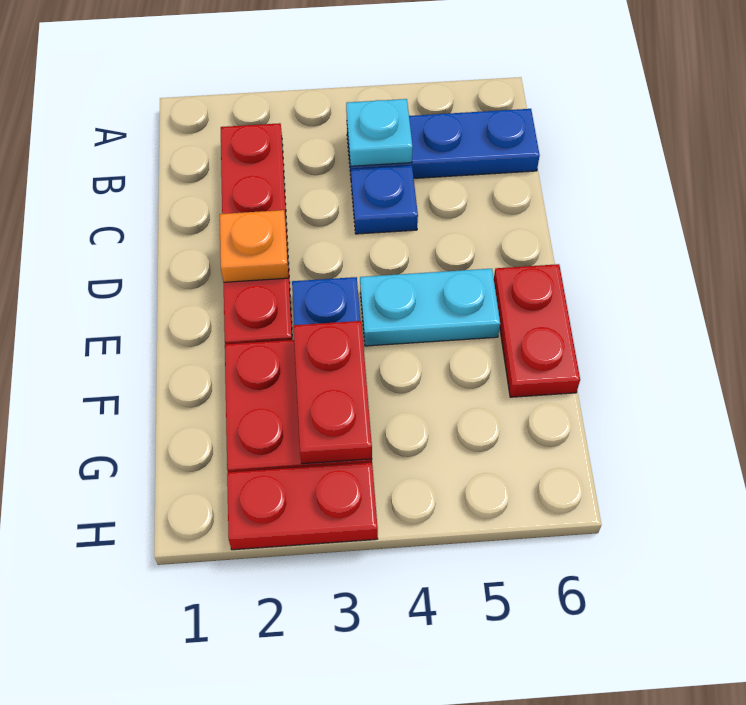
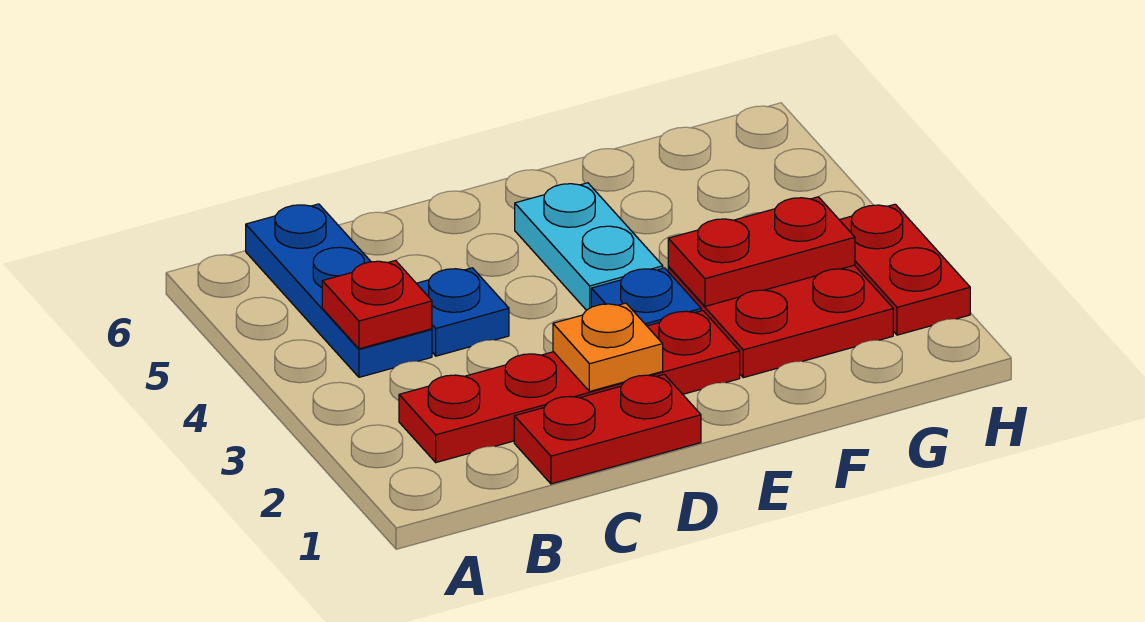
cyan plate B4 level 2 -> red plate B4 level 2
red plate E6:F6 level 1 -> red plate C1:D1 level 1

